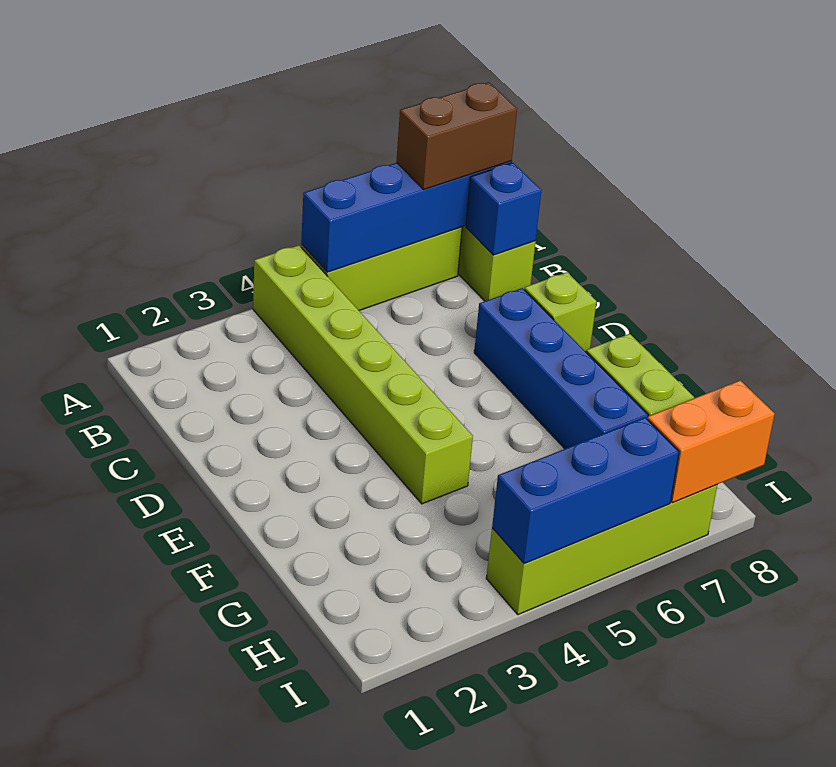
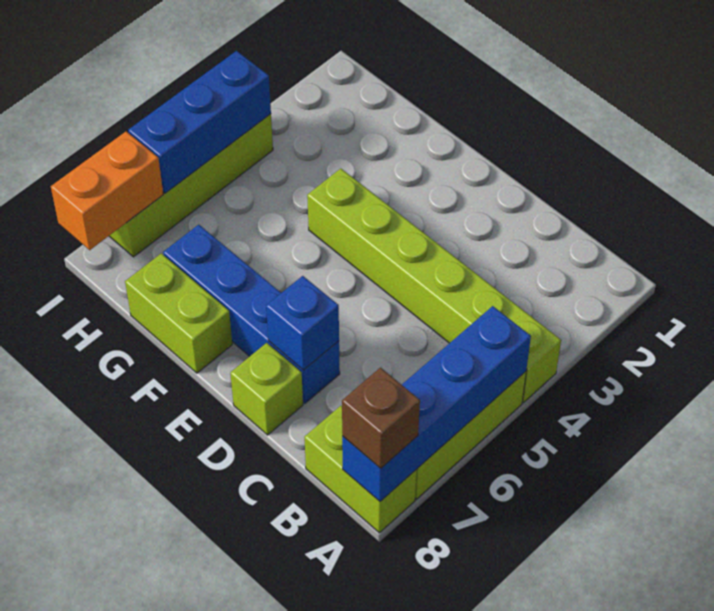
brown brick A7:A8 level 3 -> brown brick A8 level 3
blue brick B8 level 2 -> blue brick D7 level 2

